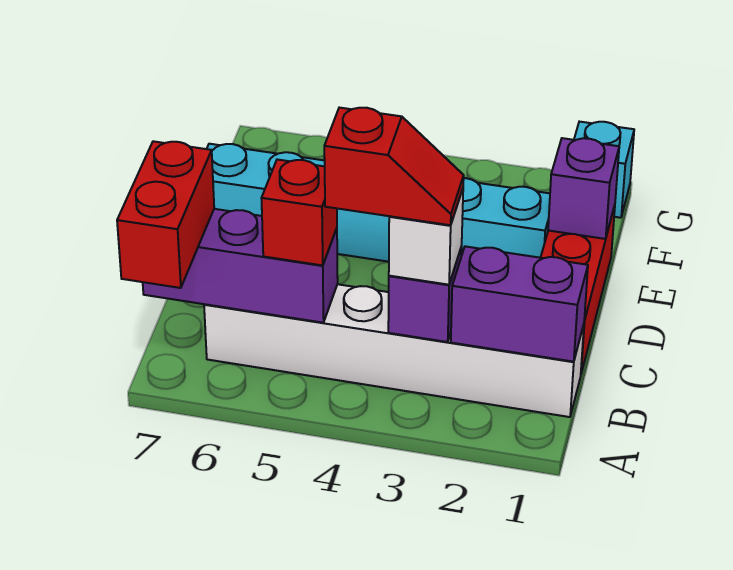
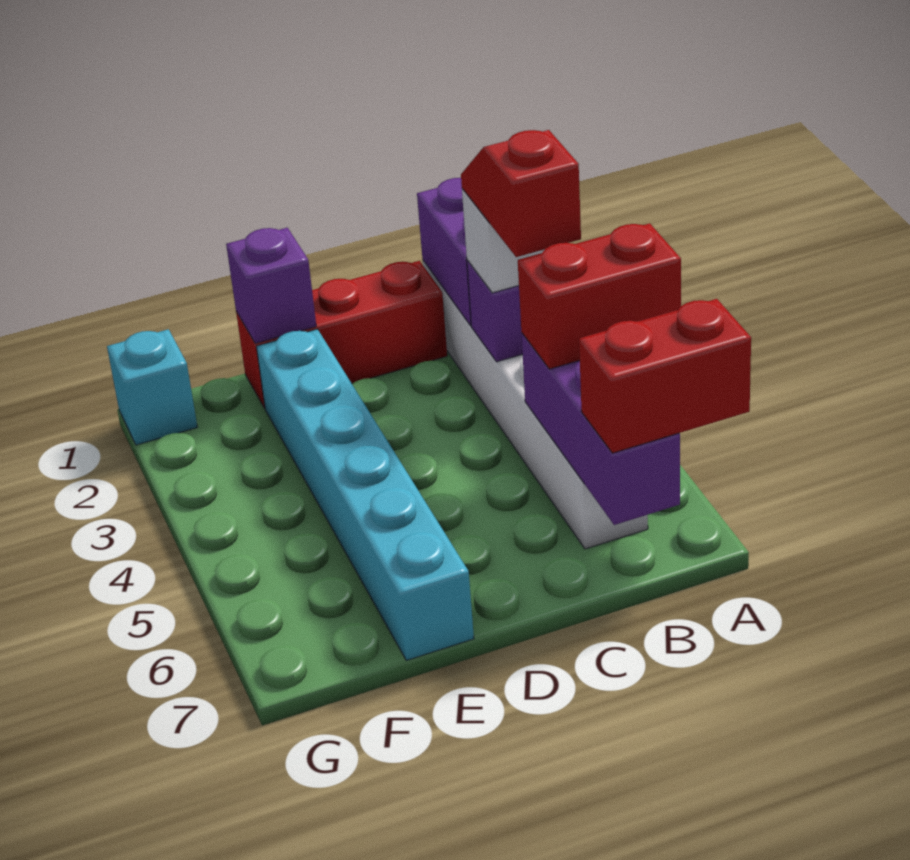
red brick B5 level 3 -> red brick A5:B5 level 3

